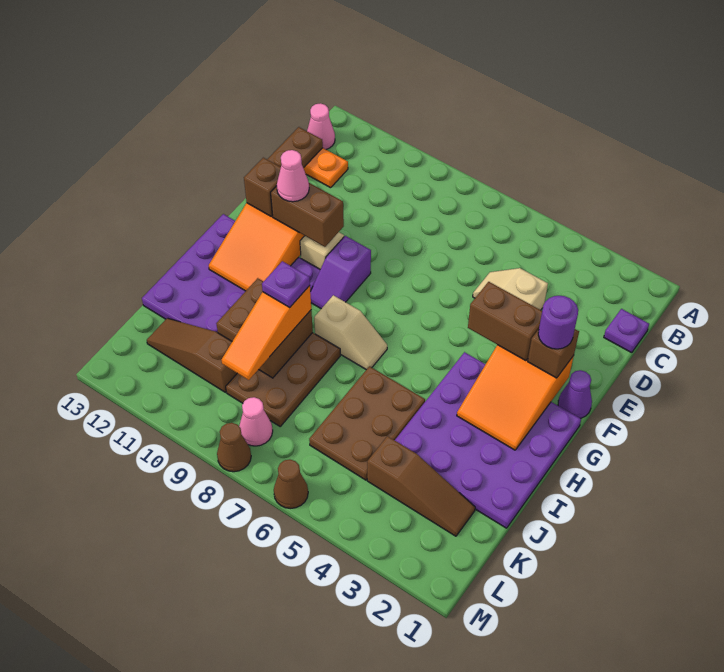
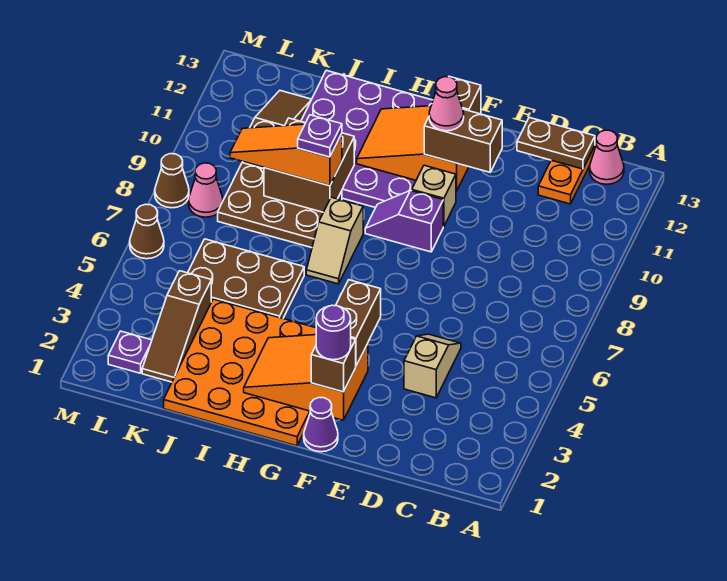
purple plate C1 level 1 -> purple plate L2 level 1
brown brick F10:F11 level 3 -> brown brick E11:F11 level 3
purple plate G1:J4 level 1 -> orange plate G1:J4 level 1

